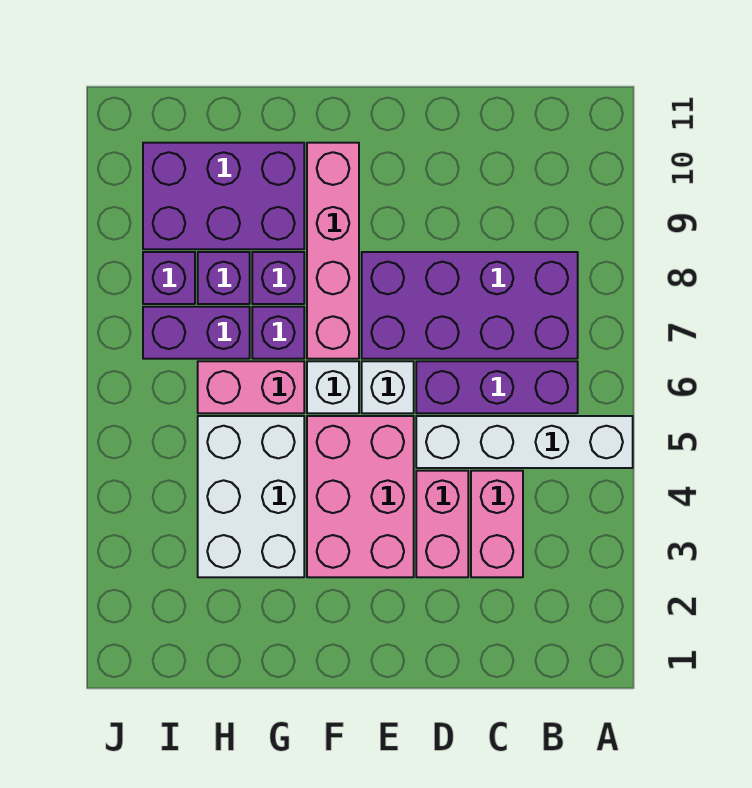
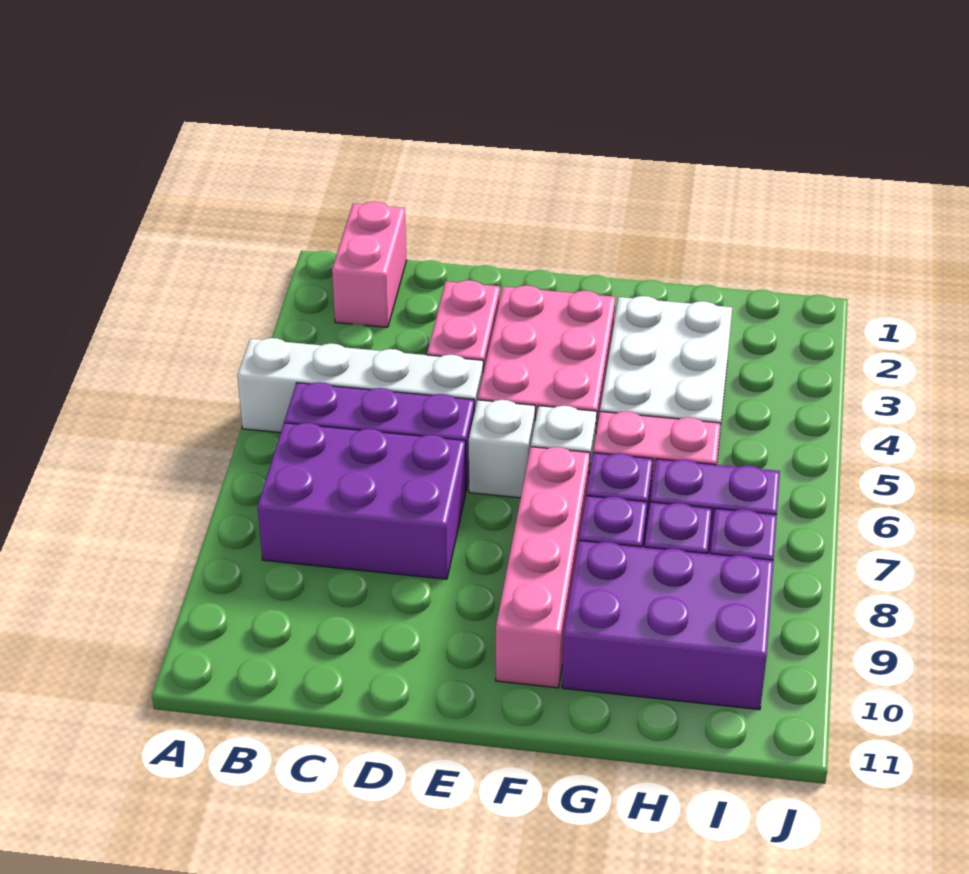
purple brick B7:E8 level 1 -> purple brick B7:D8 level 1
pink brick C3:C4 level 1 -> pink brick B1:B2 level 1

